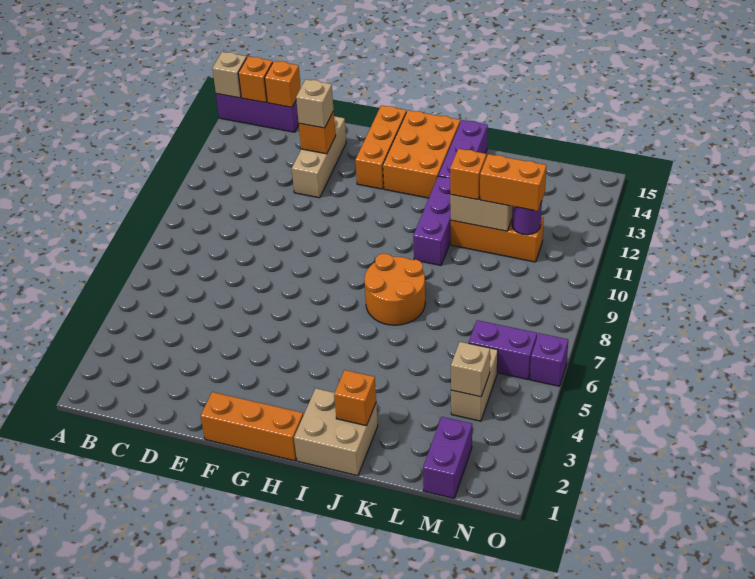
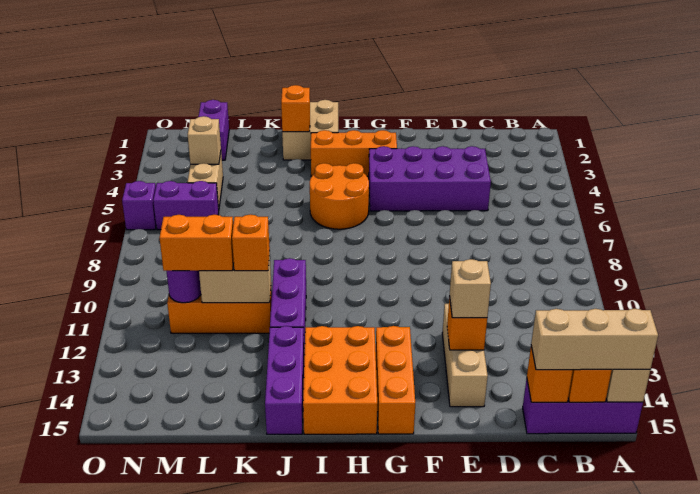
none -> tan brick A15:C15 level 3
none -> purple brick D4:G5 level 1
orange brick F1:H1 level 1 -> orange brick G3:I3 level 1
orange round brick I7:J8 level 1 -> orange round brick H5:I6 level 1

